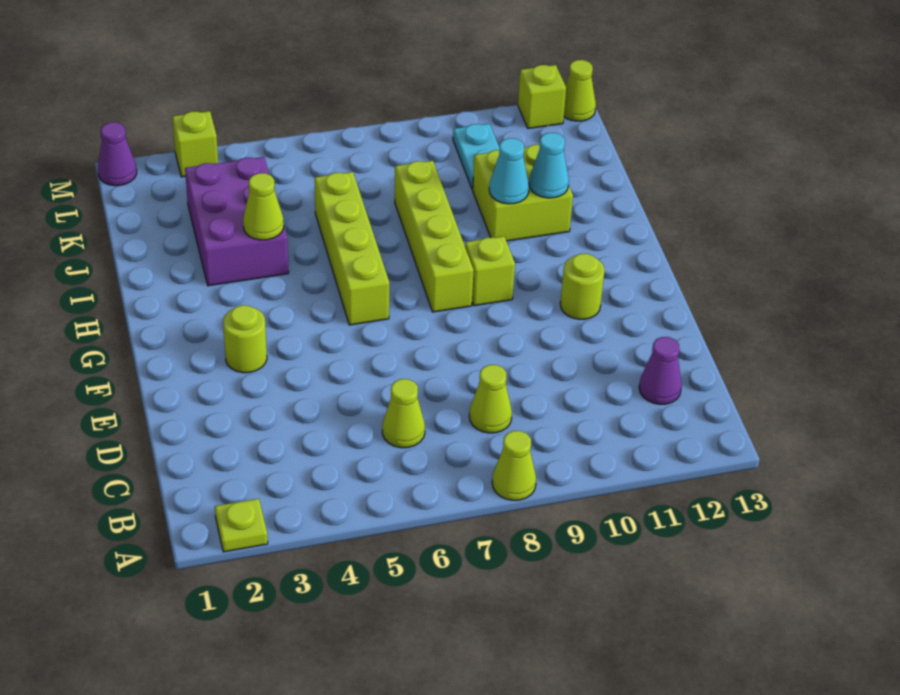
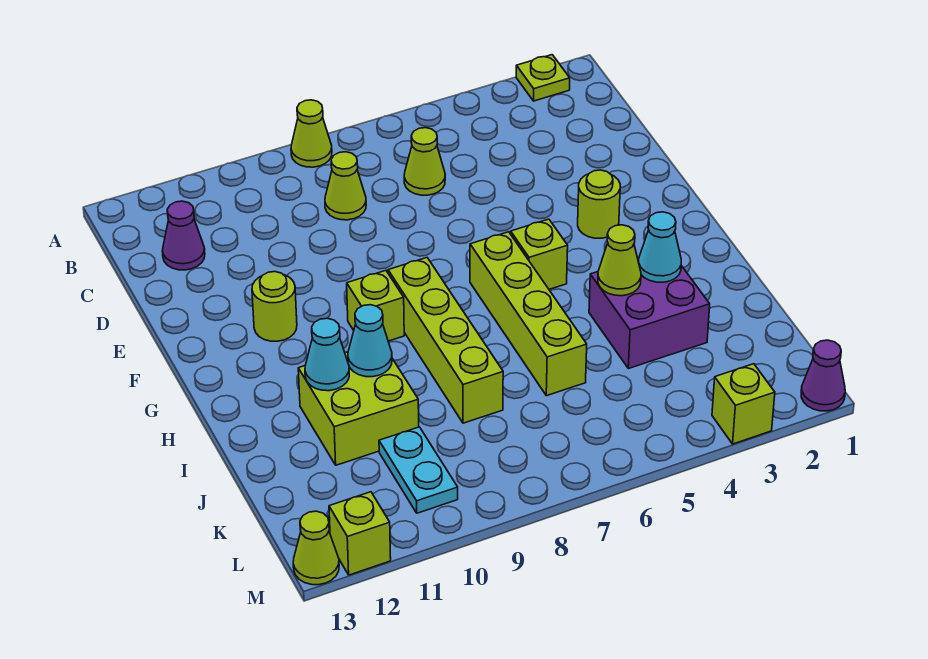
none -> lime brick G5 level 1
purple brick I3:K4 level 1 -> purple brick I3:J4 level 1
none -> cyan cone I3 level 2

